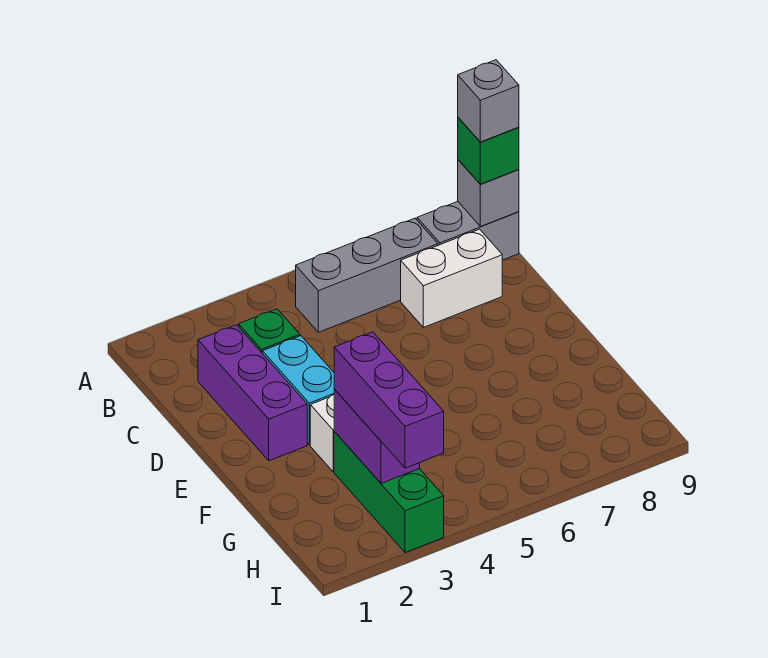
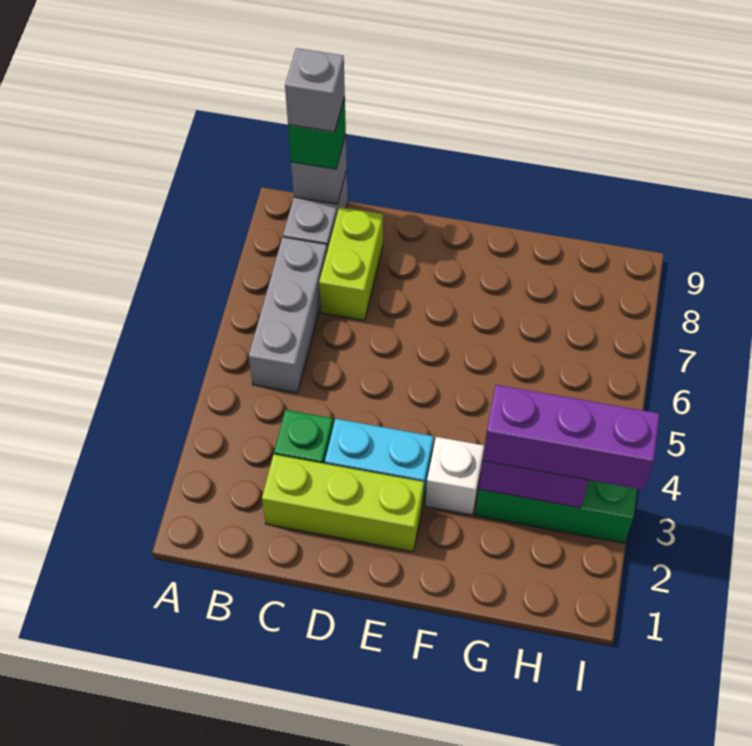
purple brick C2:E2 level 1 -> lime brick C2:E2 level 1
white brick C7:C8 level 1 -> lime brick C7:C8 level 1

